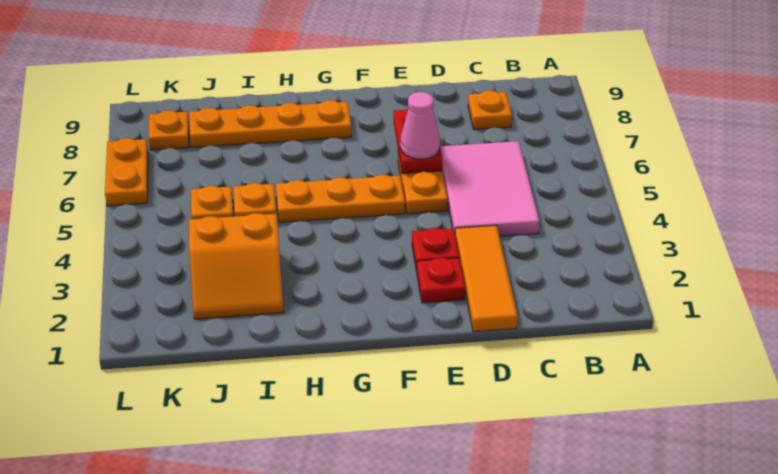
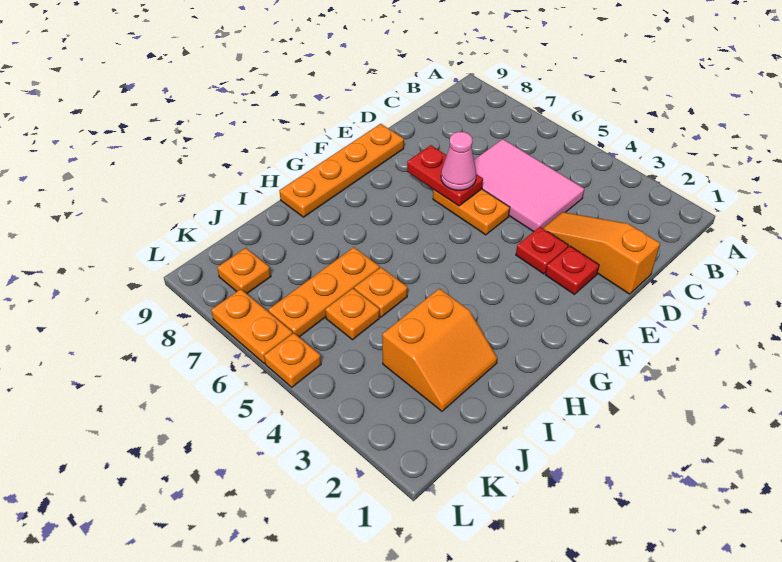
orange plate C8 level 1 -> orange plate L5 level 1
orange tile D1:D3 level 1 -> orange slope D1:D3 level 1 top 1
orange plate F5:H5 level 1 -> orange plate I6:K6 level 1
orange plate G8:J8 level 1 -> orange plate E9:H9 level 1

